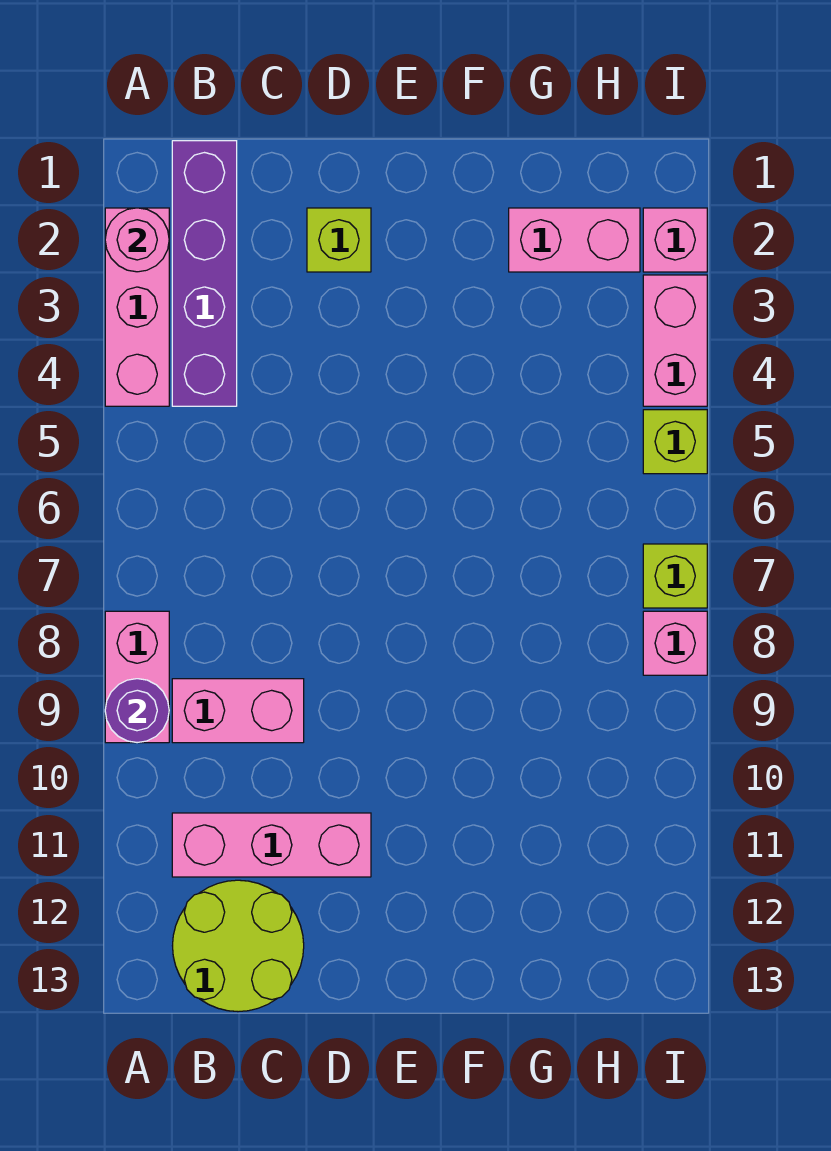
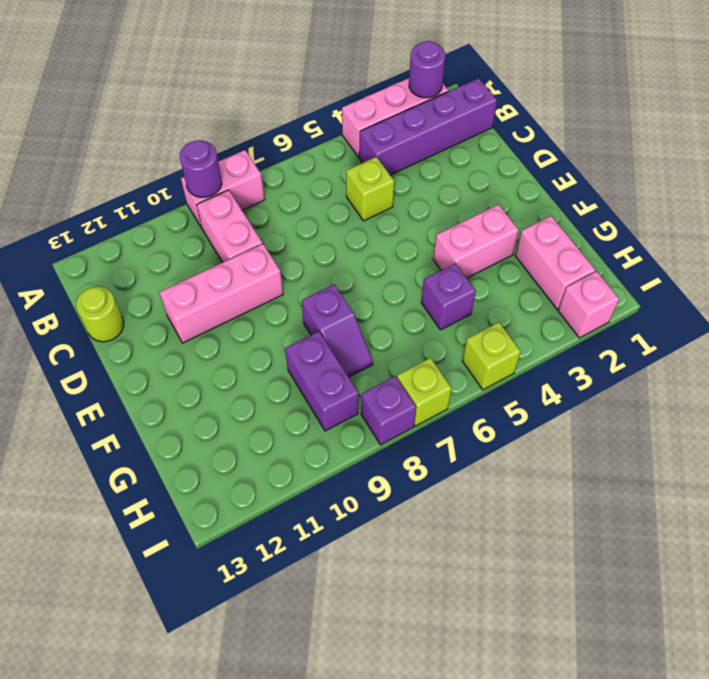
pink round brick A2 level 2 -> purple round brick A2 level 2
pink brick B11:D11 level 1 -> pink brick D9:D11 level 1
lime round brick B12:C13 level 1 -> lime round brick C13 level 1
lime brick D2 level 1 -> lime brick C5 level 1
none -> purple slope F8:G8 level 1 top F
none -> purple brick G5 level 1
none -> purple brick G9:H9 level 1
pink brick I3:I4 level 1 -> pink brick F3:F4 level 1
pink brick I8 level 1 -> purple brick I8 level 1

